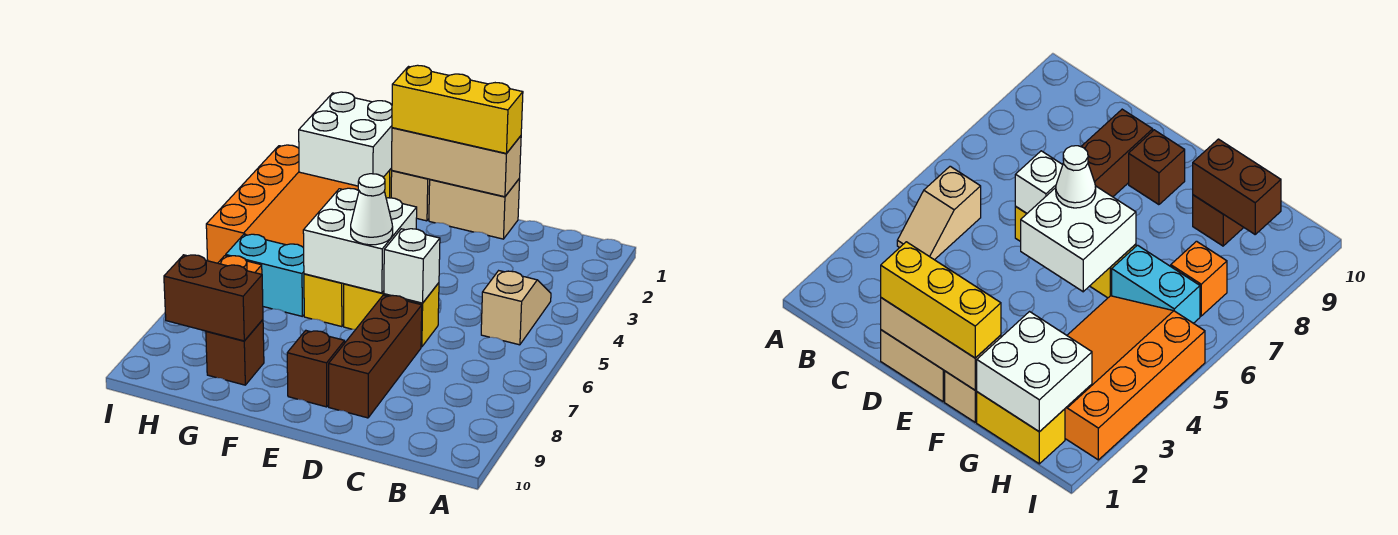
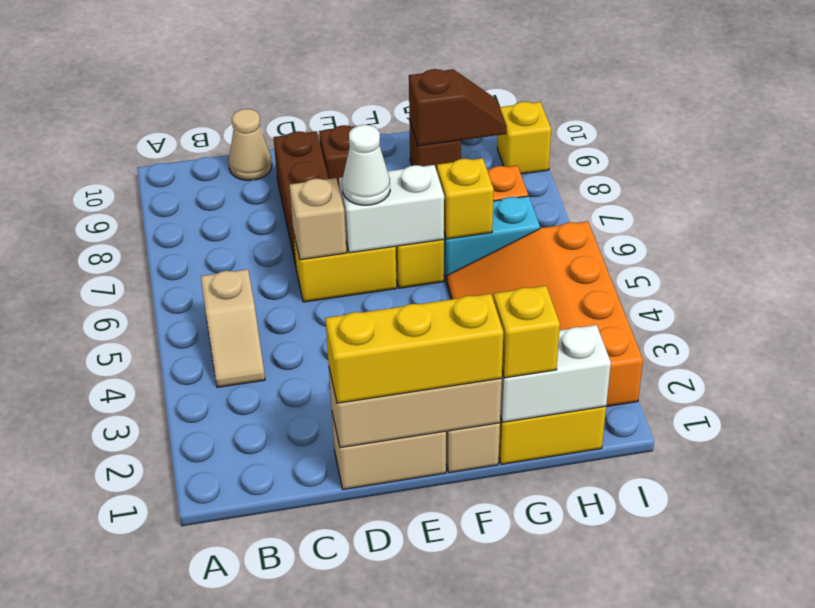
none -> tan cone C10 level 1
white brick D6 level 2 -> tan brick D6 level 2
white brick E5:F6 level 2 -> white brick E6:F6 level 2
white brick G1:H2 level 2 -> white brick G1:H1 level 2
none -> yellow brick G1 level 3
none -> yellow brick G6 level 2
brown brick G9:H9 level 2 -> brown slope G9:H9 level 2 top G
none -> yellow brick I9 level 1

